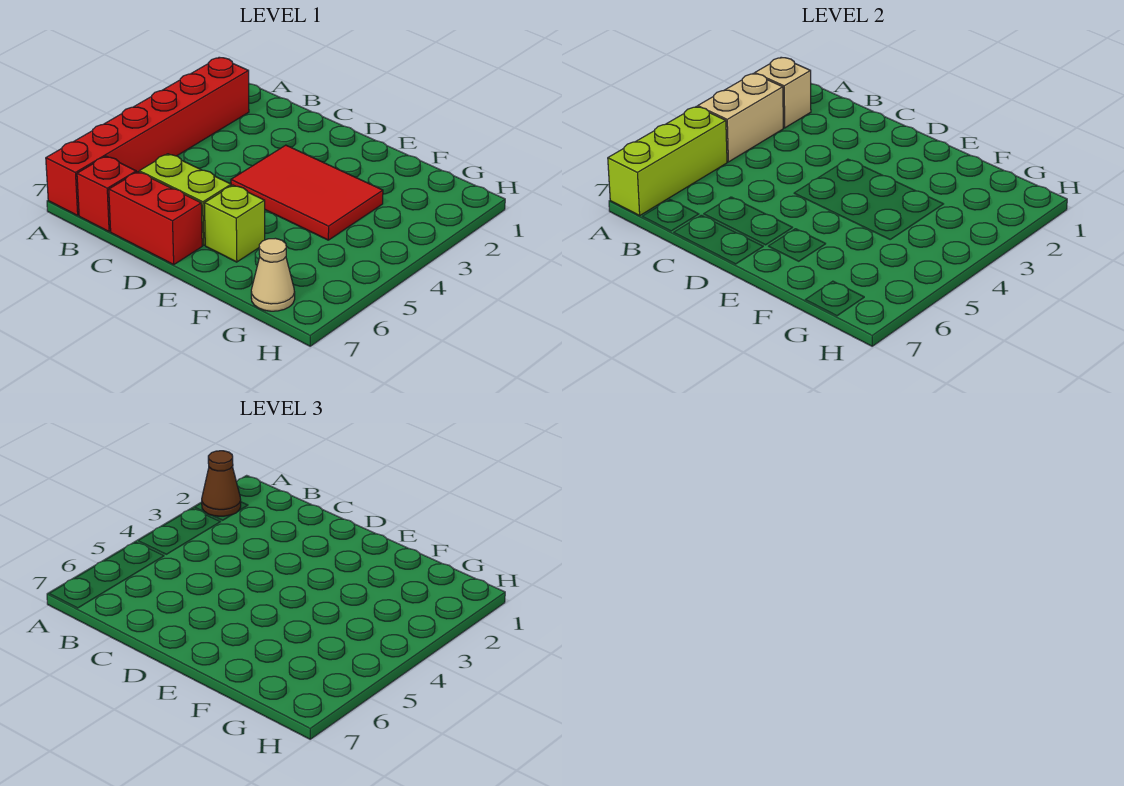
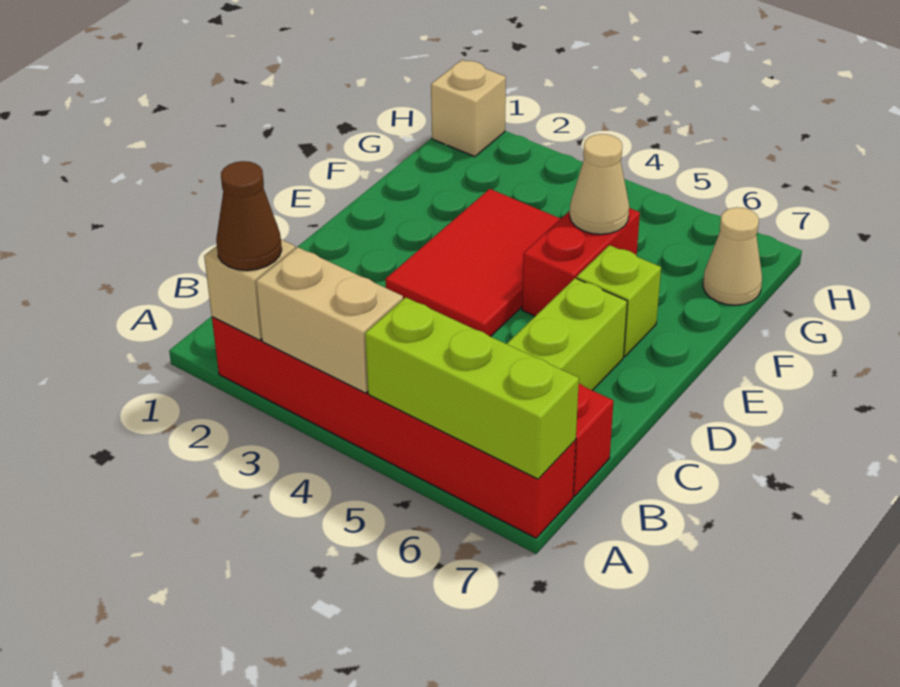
red brick C7:D7 level 1 -> red brick E5:F5 level 1
none -> tan cone F5 level 2
none -> tan brick H1 level 1

